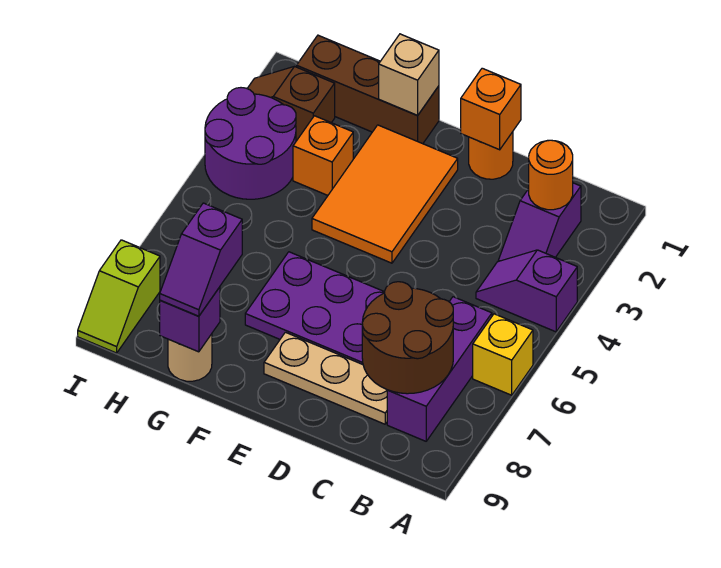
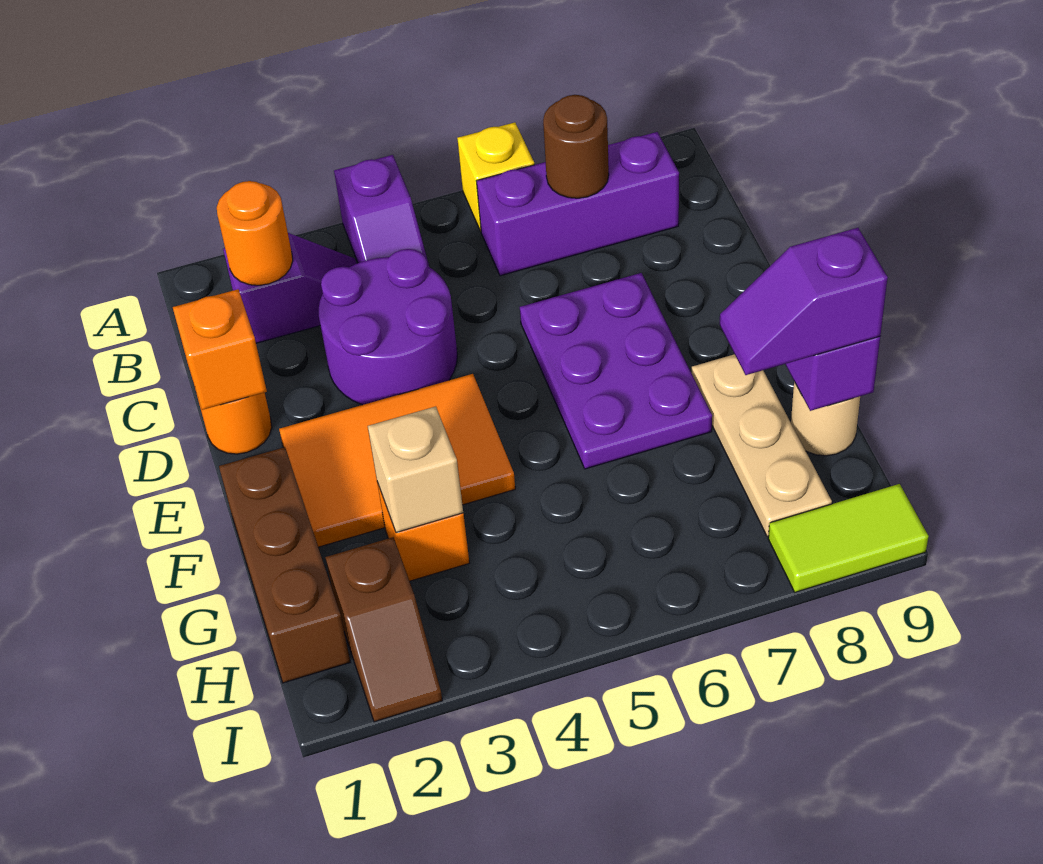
brown round brick B7:C8 level 2 -> brown round brick B7 level 2
tan plate C8:E8 level 1 -> tan plate F8:H8 level 1
tan brick F1 level 2 -> tan brick G3 level 2
purple slope G8:G9 level 3 top 8 -> purple slope G8:G9 level 3 top 9
purple round brick H3:I4 level 1 -> purple round brick C3:D4 level 1
lime slope I8:I9 level 1 top 8 -> lime tile I8:I9 level 1

